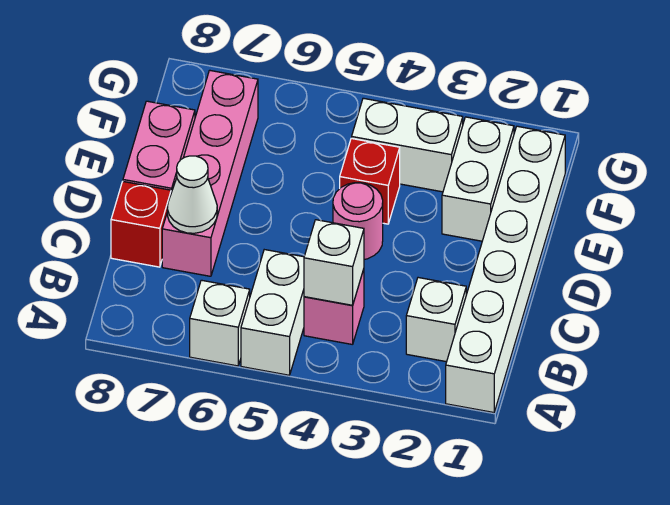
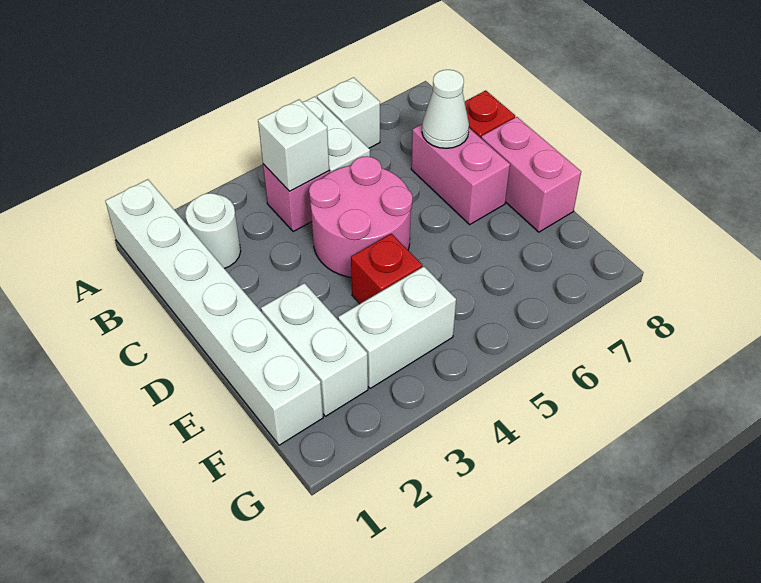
white brick B2 level 1 -> white round brick B2 level 1
pink brick C7:F7 level 1 -> pink brick C7:D7 level 1
pink round brick D4 level 1 -> pink round brick C4:D5 level 1

